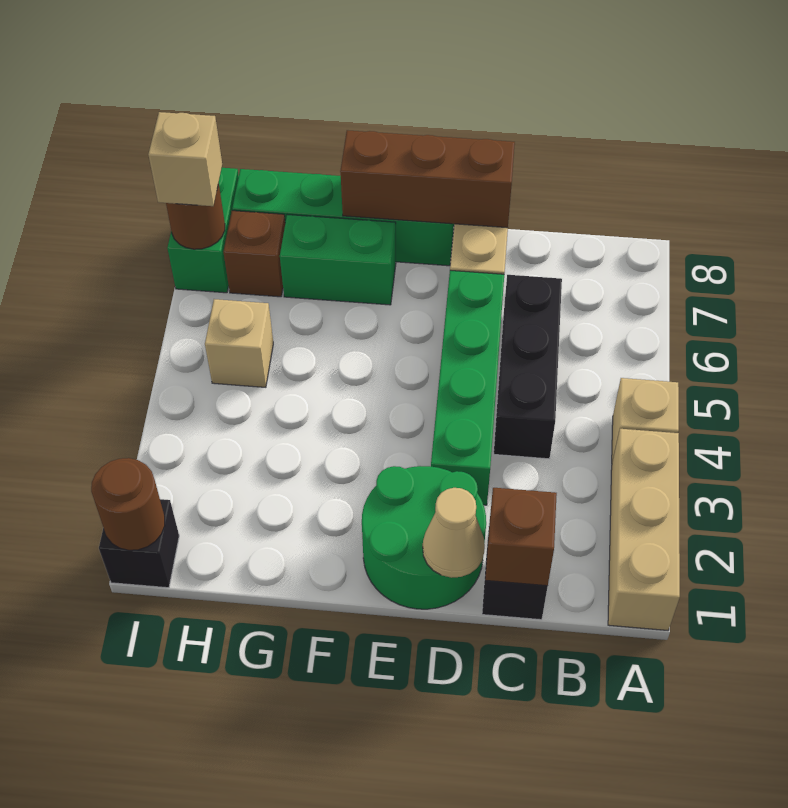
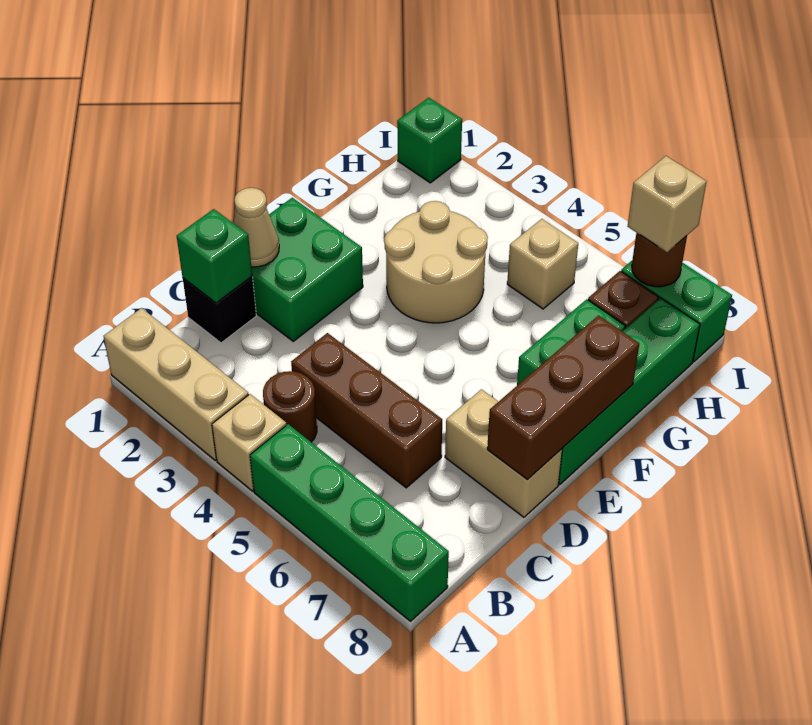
brown brick C1 level 2 -> green brick C1 level 2
black brick C4:C6 level 1 -> brown brick C4:C6 level 1
green round brick D1:E2 level 1 -> green brick D1:E2 level 1
green brick D3:D6 level 1 -> green brick A5:A8 level 1
none -> tan round brick F3:G4 level 1
black brick I1 level 1 -> green brick I1 level 1
brown round brick I1 level 2 -> brown round brick B4 level 1

